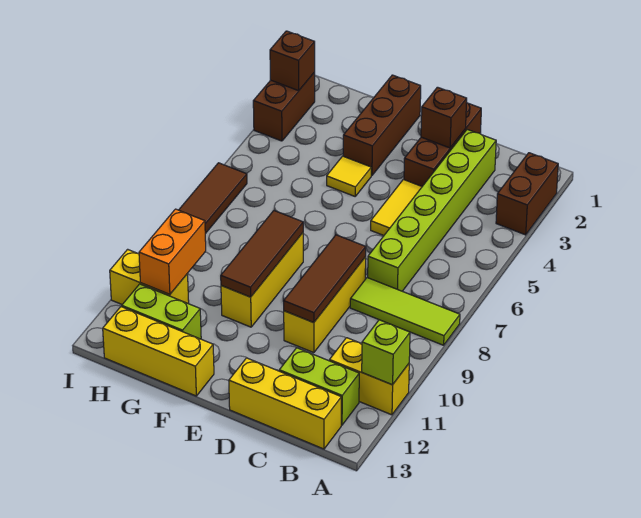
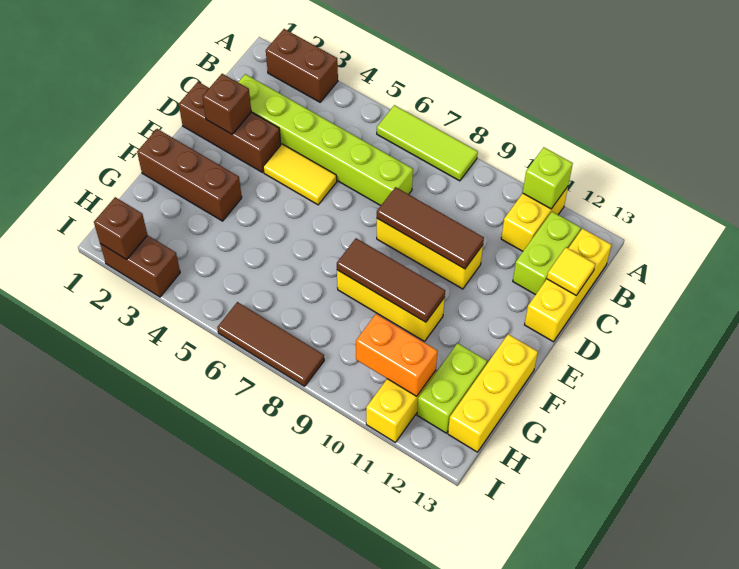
lime tile A8:C8 level 1 -> lime tile A6:A8 level 1
yellow tile F4 level 1 -> yellow tile C13 level 2

